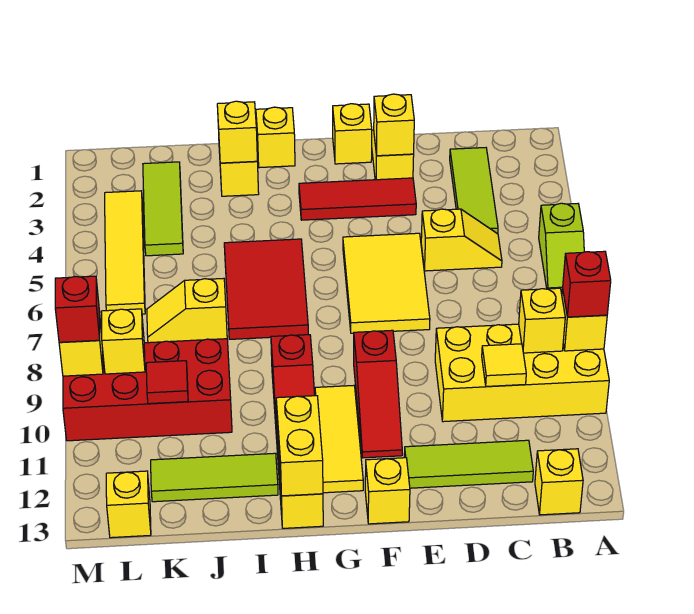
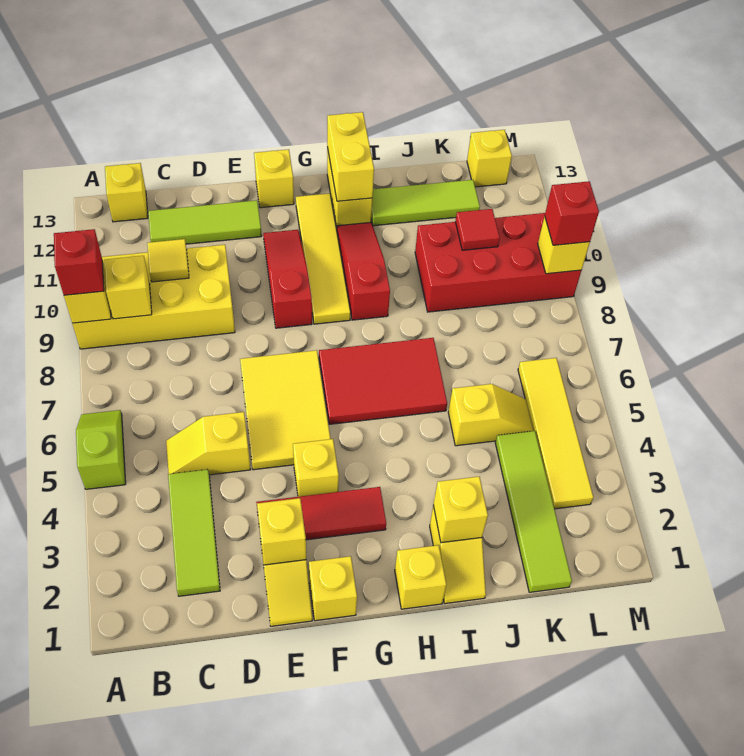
yellow tile G10:G12 level 1 -> yellow tile G9:G12 level 1
red tile H5:I7 level 1 -> red tile G6:I7 level 1
yellow slope J7:K7 level 1 top J -> yellow slope J5:K5 level 1 top J
lime tile K2:K4 level 1 -> lime tile K1:K4 level 1
yellow brick L9 level 2 -> yellow brick F4 level 1

